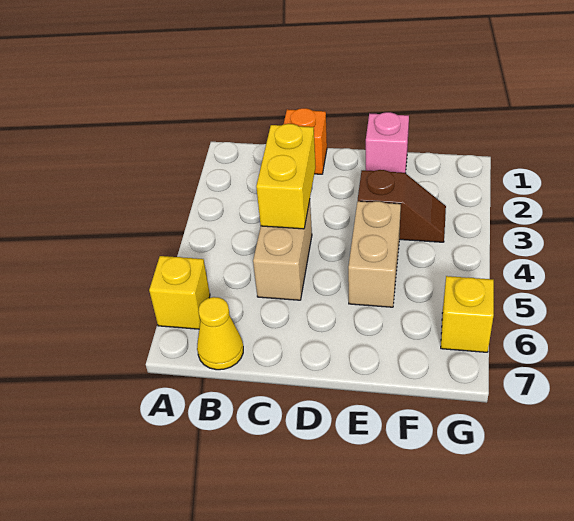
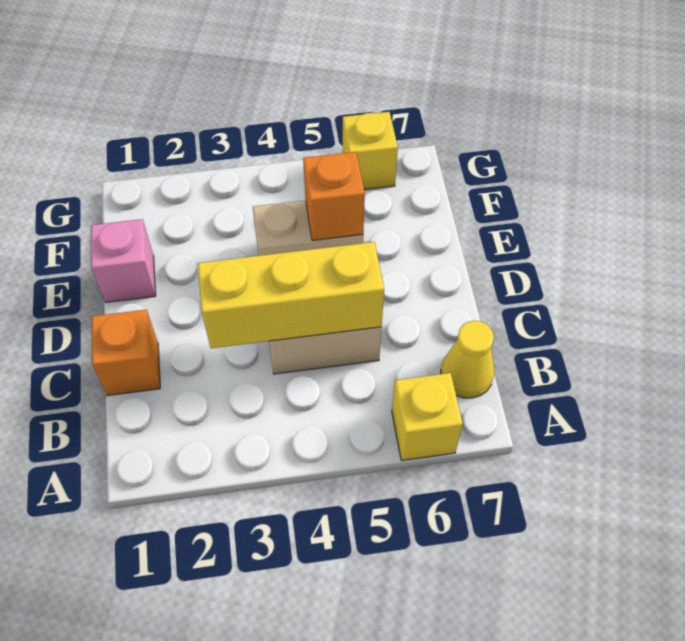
yellow brick C3:C4 level 2 -> yellow brick C3:C5 level 2
brown slope E3:F3 level 1 top E -> none
none -> orange brick E5 level 2

